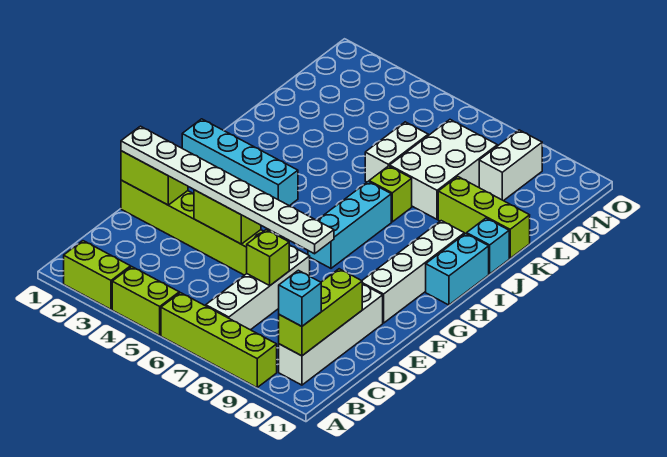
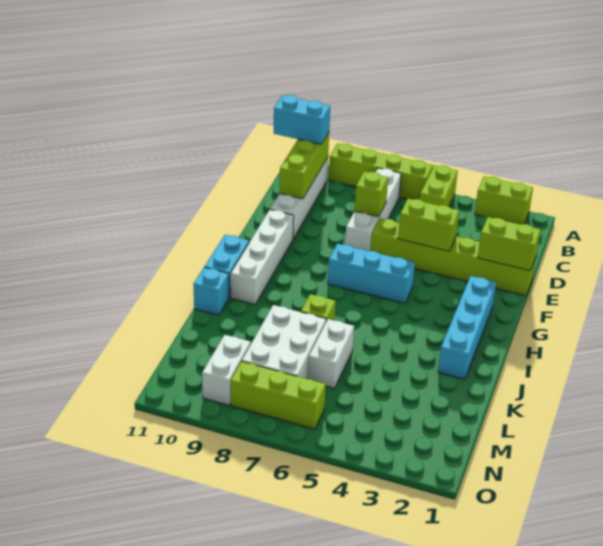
lime brick A4:A5 level 1 -> lime brick A5:B5 level 1
cyan brick B10 level 3 -> cyan brick B10:B11 level 3
white plate E1:E8 level 3 -> none
cyan brick G7:I7 level 1 -> cyan brick G5:G7 level 1
cyan brick H1:H4 level 1 -> cyan brick G2:J2 level 1
lime brick K9:K11 level 1 -> lime brick N6:N8 level 1

